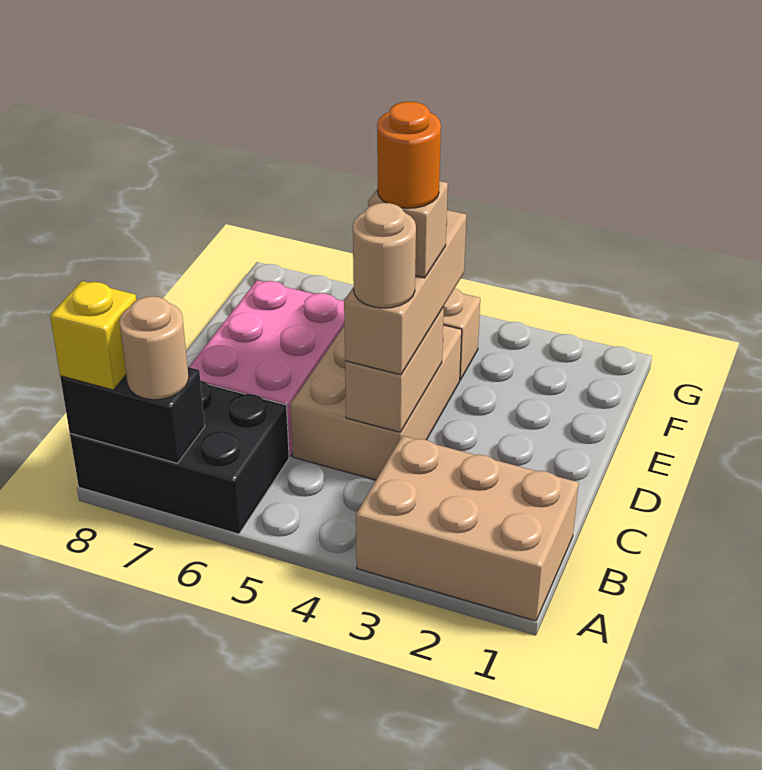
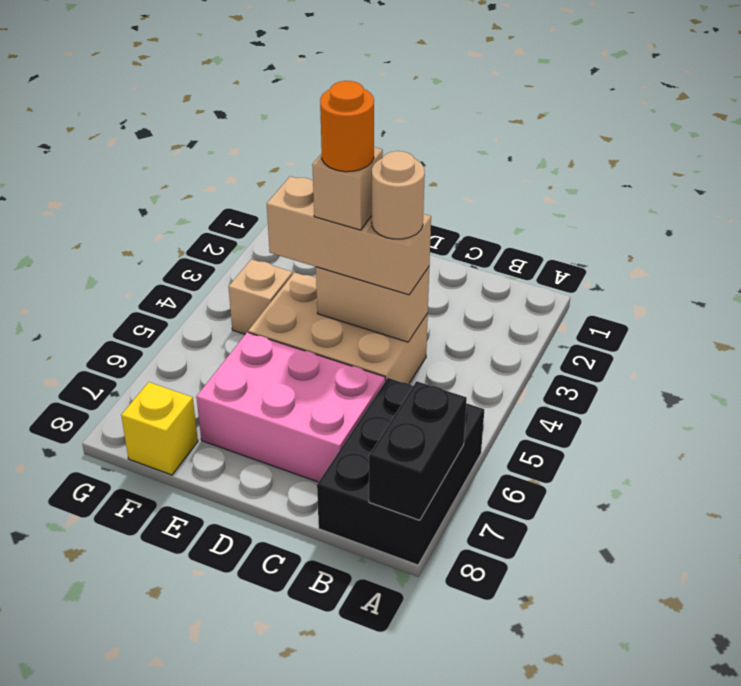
tan brick A1:B3 level 1 -> none
tan round brick A7 level 3 -> none
yellow brick A8 level 3 -> yellow brick F8 level 1

